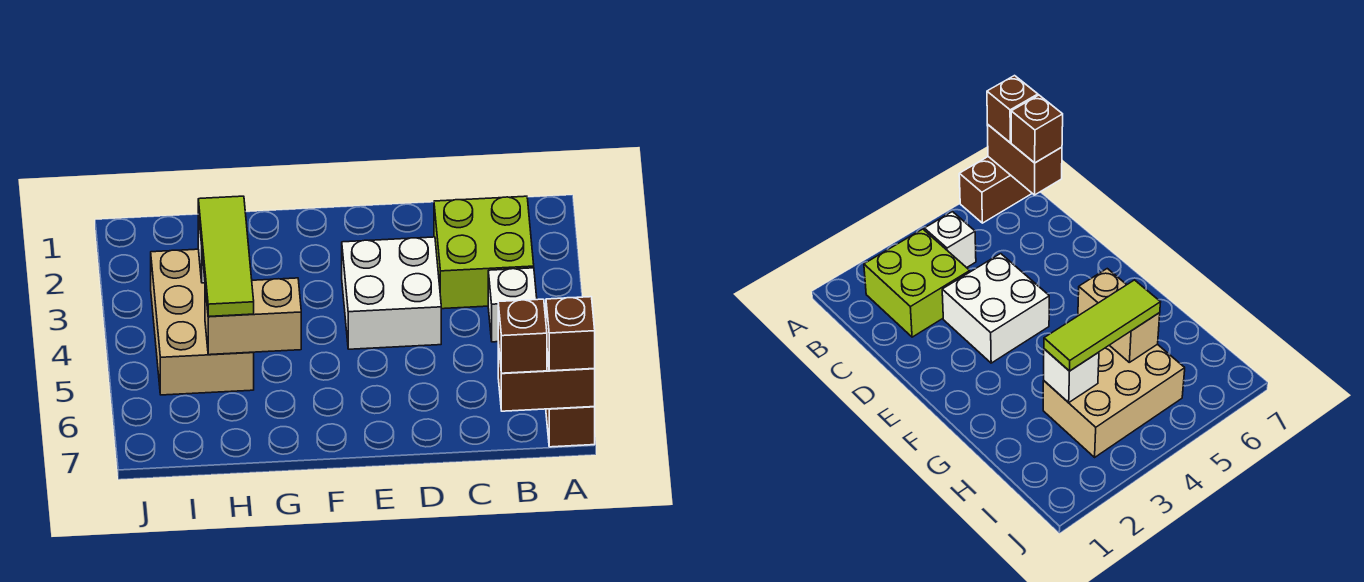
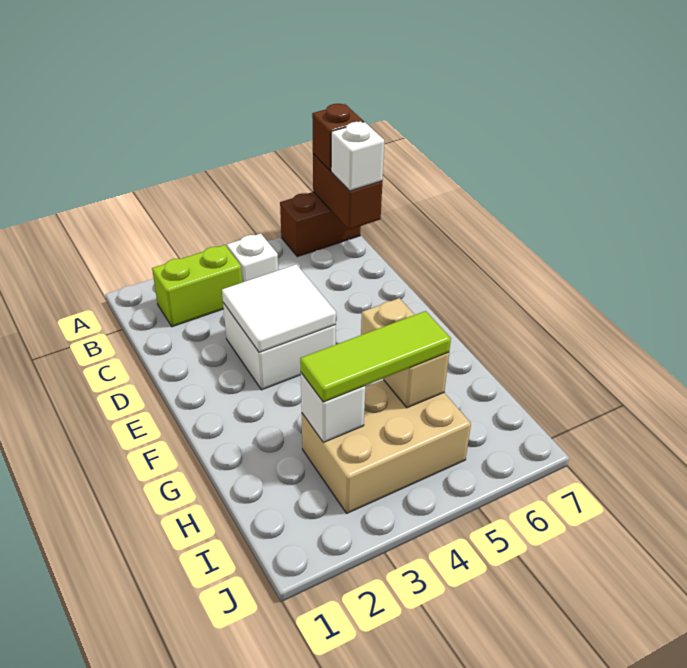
lime brick B2:C3 level 1 -> lime brick B2:B3 level 1
brown brick B7 level 3 -> white brick B7 level 3
none -> white tile D3:E4 level 2

